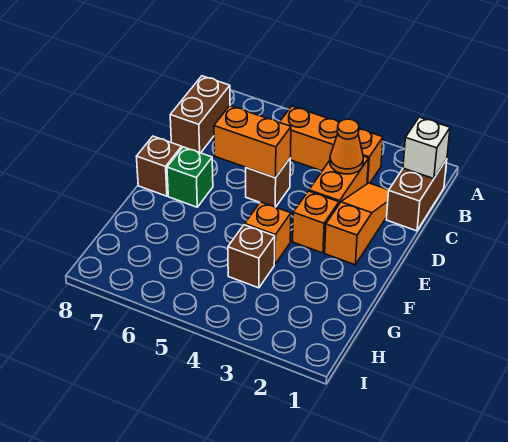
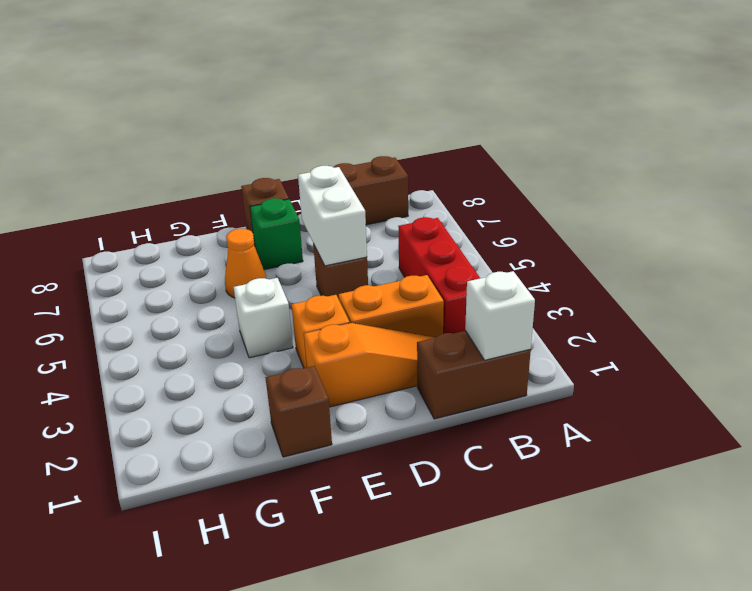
orange brick B3:B5 level 1 -> red brick B3:B5 level 1
orange cone C3 level 2 -> orange cone F6 level 1
orange brick D5:D6 level 2 -> white brick D5:D6 level 2
orange brick F4 level 1 -> white brick F4 level 1
brown brick G4 level 1 -> brown brick F1 level 1

